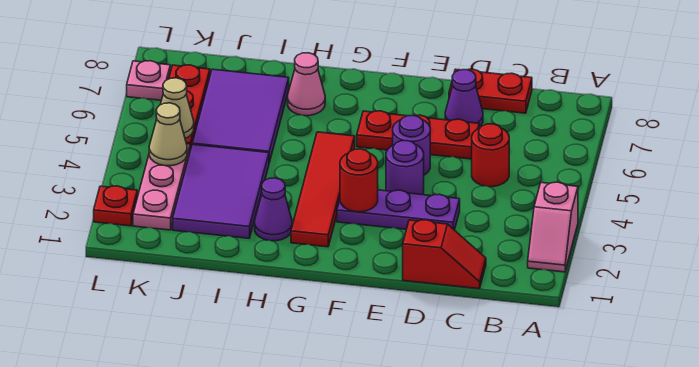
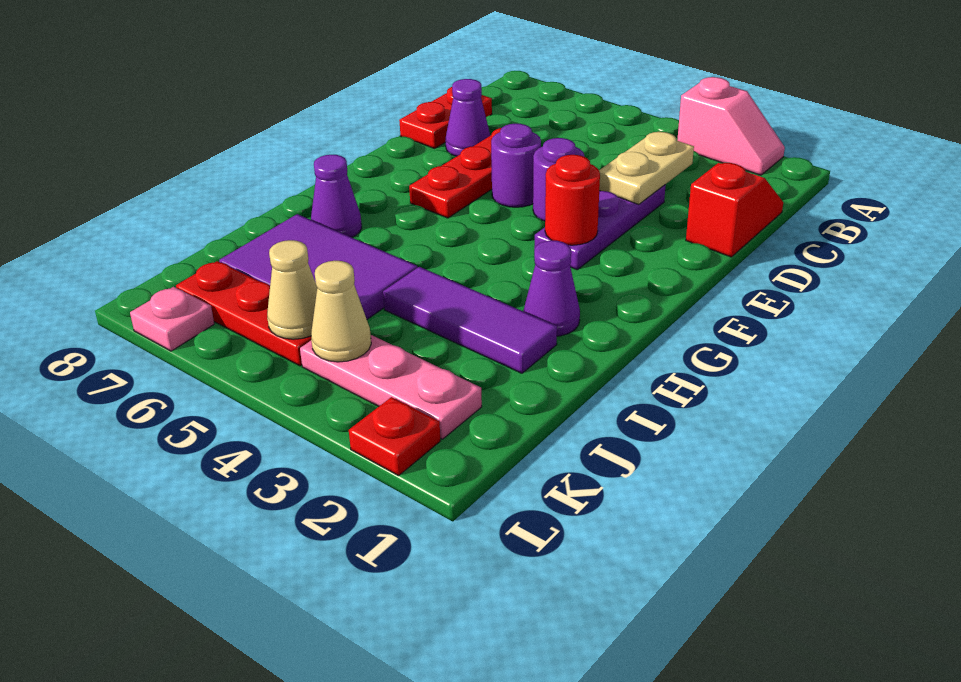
none -> tan plate C3:D3 level 2
red round brick C5 level 1 -> none
red tile G2:G5 level 1 -> none
pink cone H7 level 1 -> purple cone H7 level 1
purple tile I2:J4 level 1 -> purple tile I2:I4 level 1

